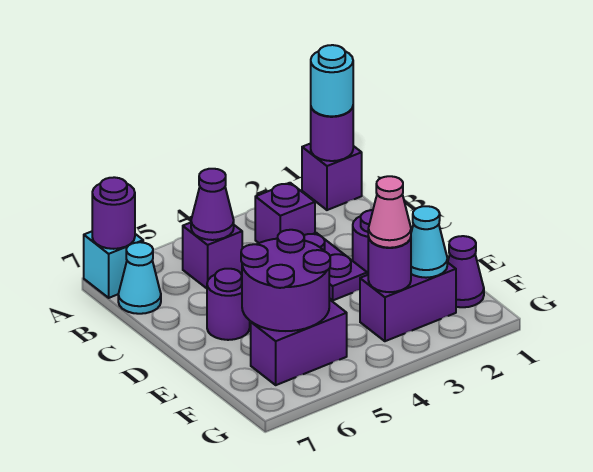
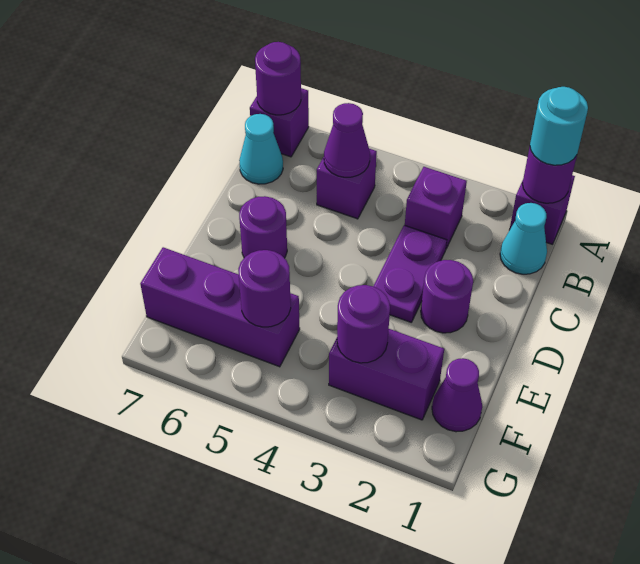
cyan brick A7 level 1 -> purple brick A7 level 1
purple round brick E5:F6 level 2 -> purple round brick F5 level 2
cyan cone F2 level 2 -> cyan cone B1 level 1
pink cone F3 level 3 -> none
purple brick F5:F6 level 1 -> purple brick F5:F7 level 1

